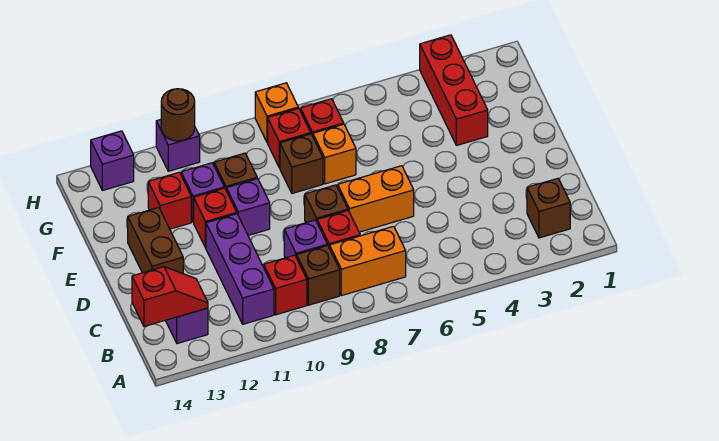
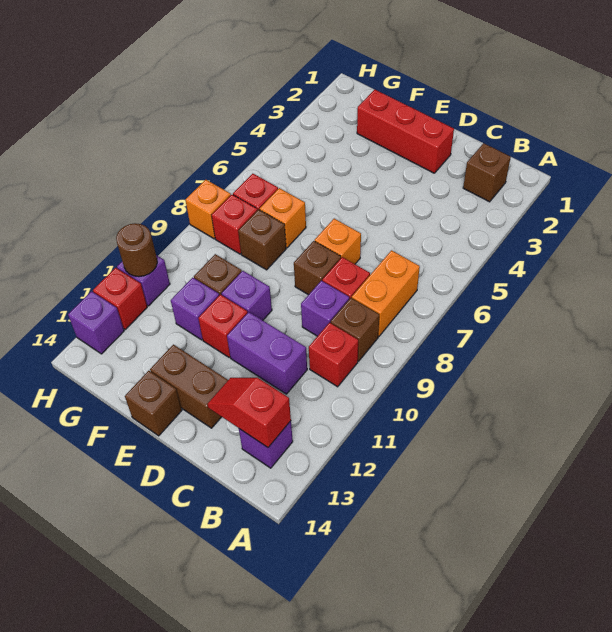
purple brick B11:D11 level 1 -> purple brick C11:D11 level 1
red slope B13:B14 level 2 top 14 -> red slope B13:C13 level 2 top B
orange brick D6:D7 level 1 -> orange brick D7 level 1
none -> brown brick E14 level 1
red brick F3:H3 level 1 -> red brick D2:F2 level 1
red brick F12 level 1 -> red brick H12 level 1

